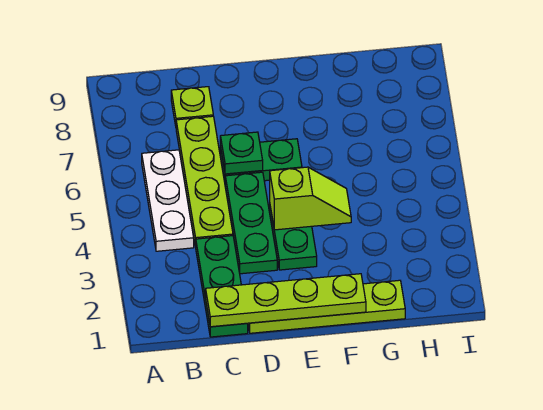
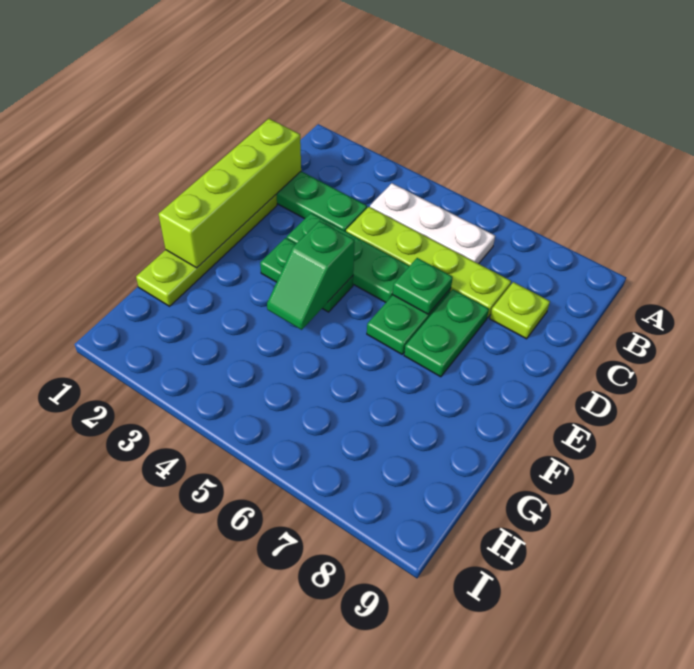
lime plate C1:F1 level 2 -> lime brick C1:F1 level 2
none -> green plate D7:E7 level 1
lime slope E4:F4 level 2 top E -> green slope E4:F4 level 2 top E

